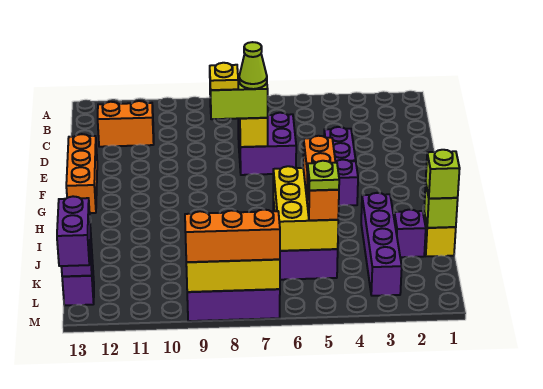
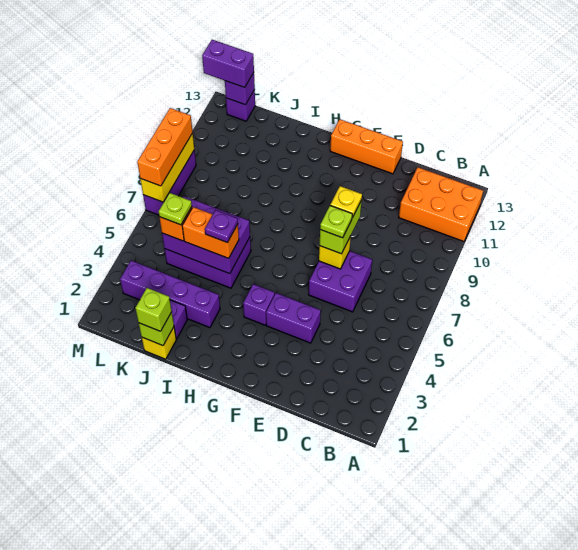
orange brick C11:C12 level 1 -> orange brick A11:C12 level 1
lime cone E7 level 4 -> lime plate E7 level 4
yellow brick I5:K6 level 2 -> purple brick I5:K6 level 2
none -> purple plate I5 level 4

